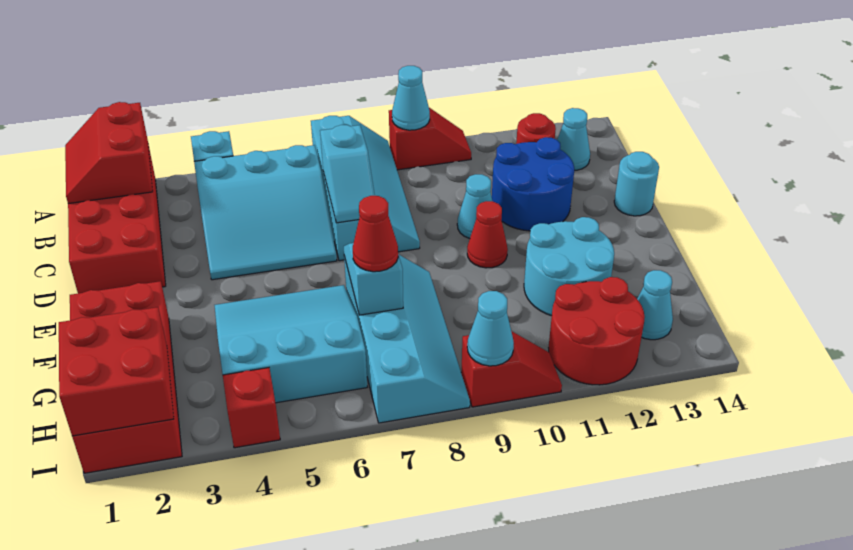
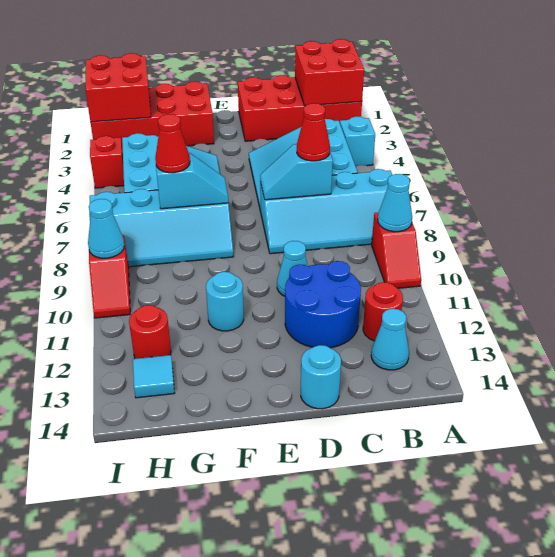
red slope A1:B2 level 2 top 2 -> red brick A1:B2 level 2
red cone E10 level 1 -> red cone C7 level 3
cyan round brick F11:G12 level 1 -> cyan round brick F11 level 1
red round brick H11:I12 level 1 -> red round brick H12 level 1
cyan cone H13 level 1 -> cyan tile H13 level 1

